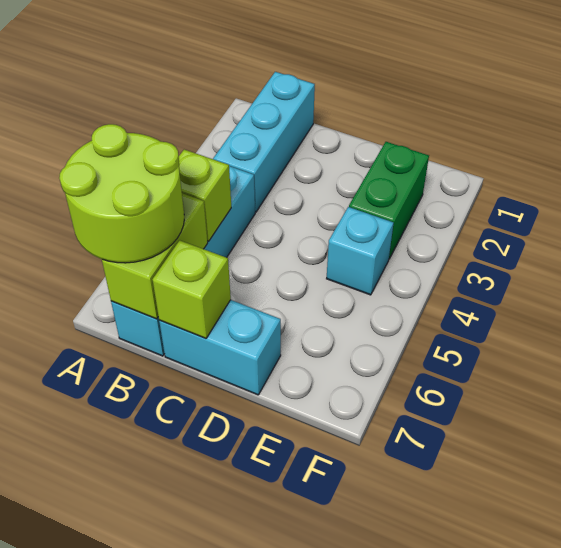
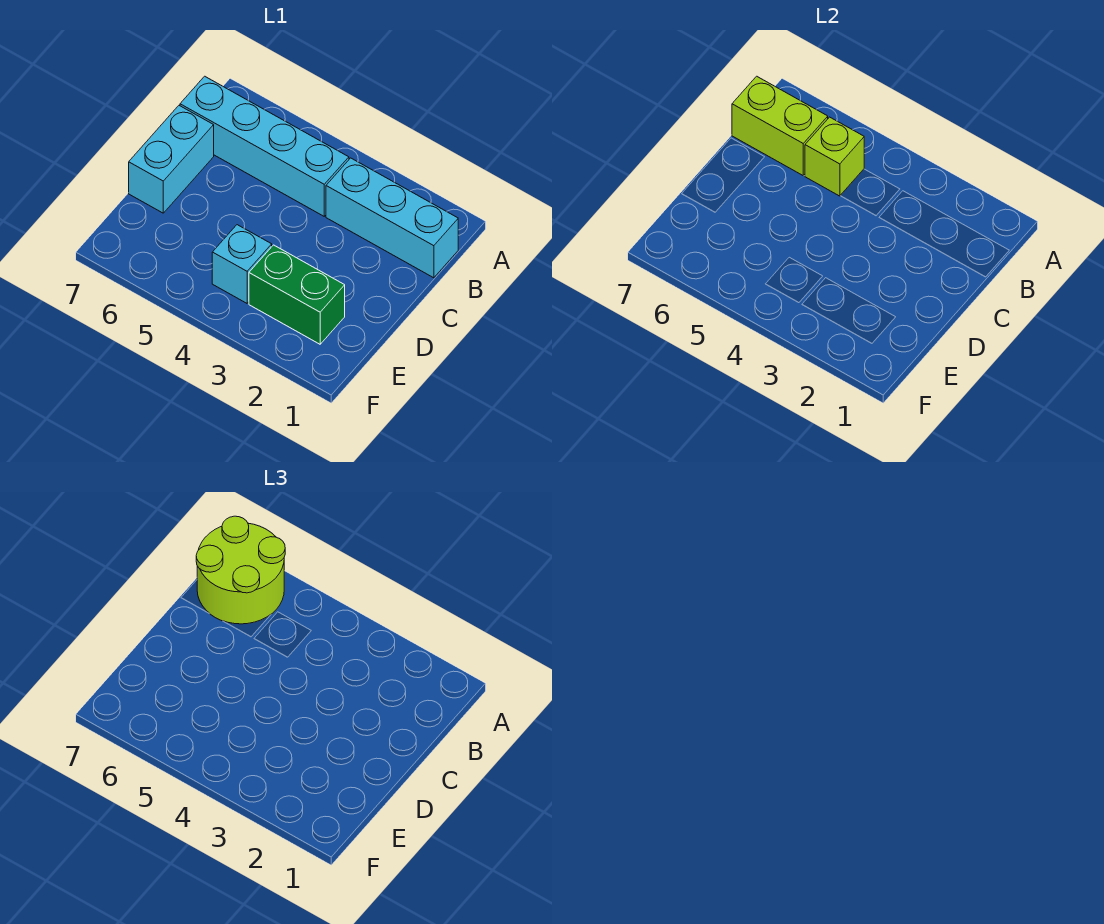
lime brick C7 level 2 -> none

